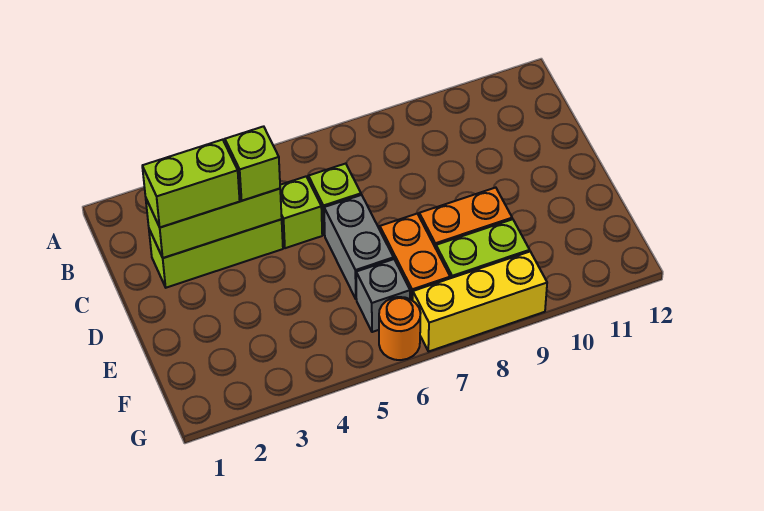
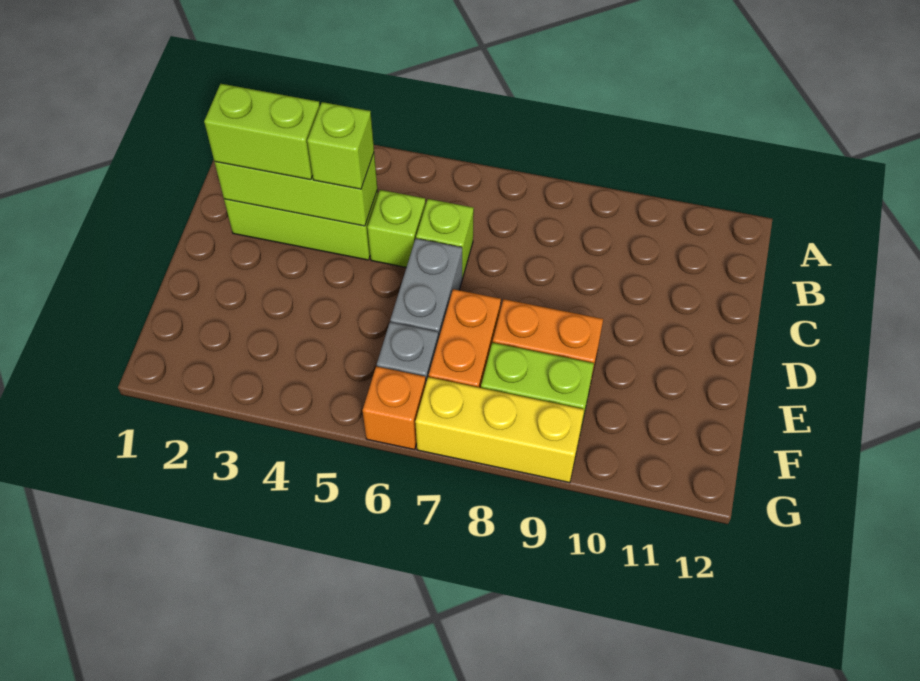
orange round brick G6 level 1 -> orange brick G6 level 1

